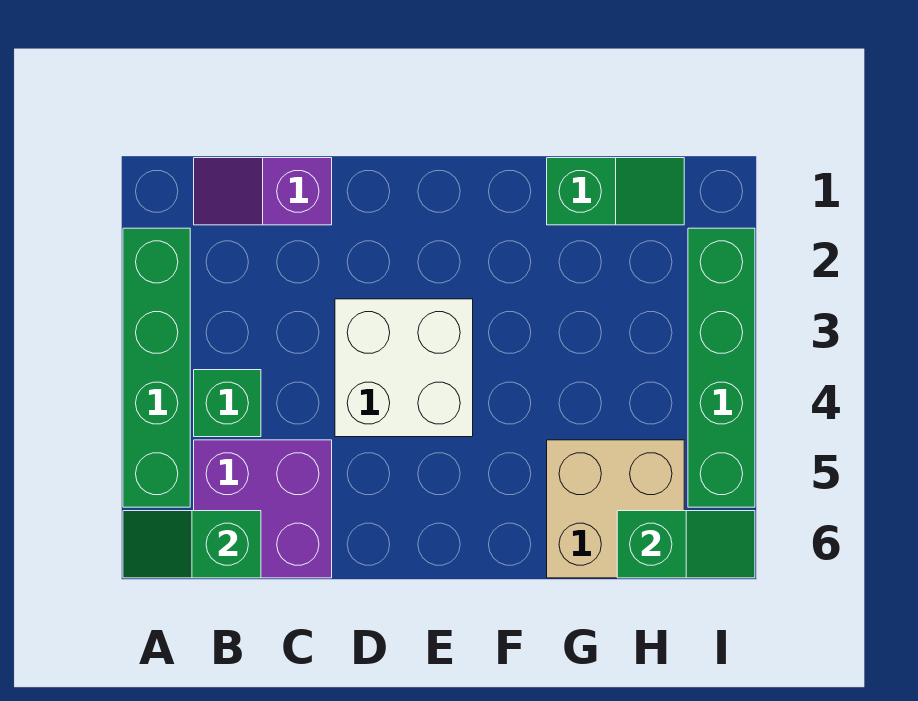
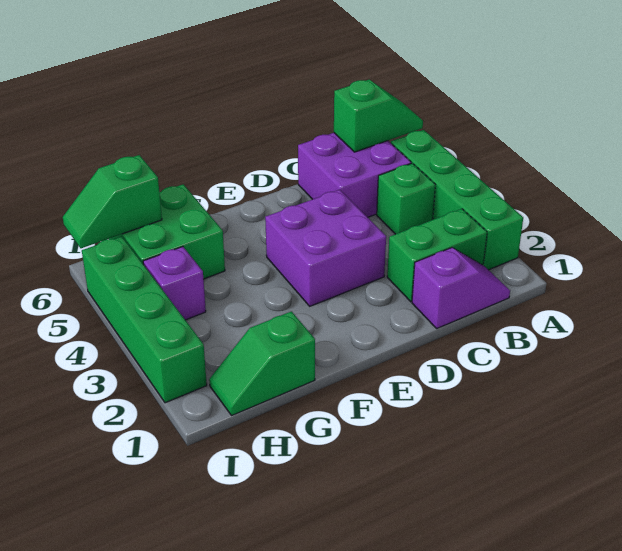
none -> green brick B2:C2 level 1
white brick D3:E4 level 1 -> purple brick D3:E4 level 1
tan brick G5:H6 level 1 -> green brick G5:H6 level 1
none -> purple brick H4 level 1

